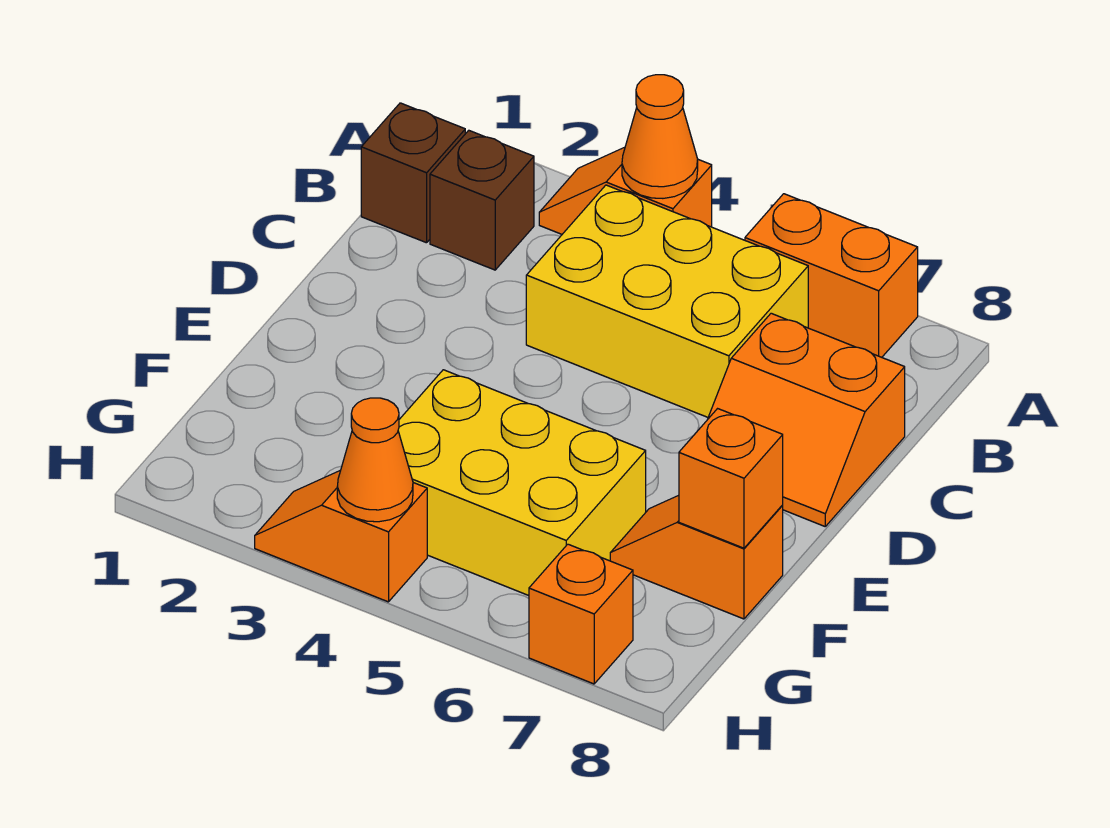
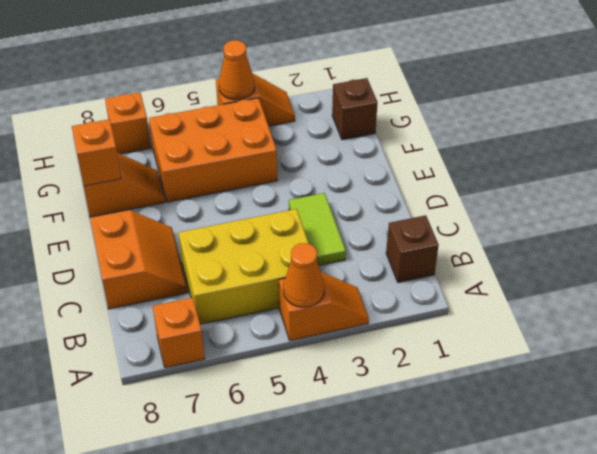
orange brick A6:A7 level 1 -> orange brick A7 level 1
brown brick B2 level 1 -> brown brick G1 level 1
none -> lime tile C3:D3 level 1
orange slope C7:D8 level 1 top C -> orange slope C7:D8 level 1 top 8
yellow brick F4:G6 level 1 -> orange brick F4:G6 level 1

